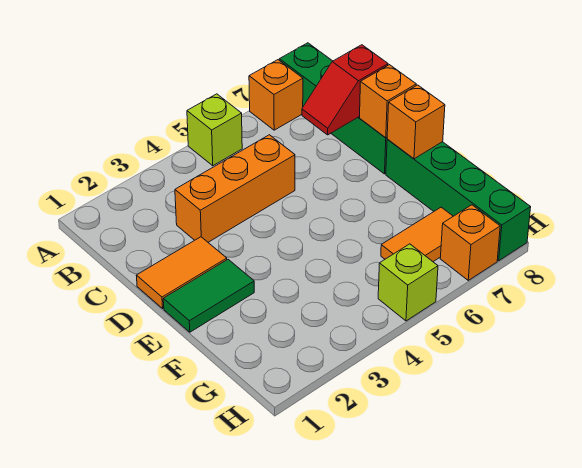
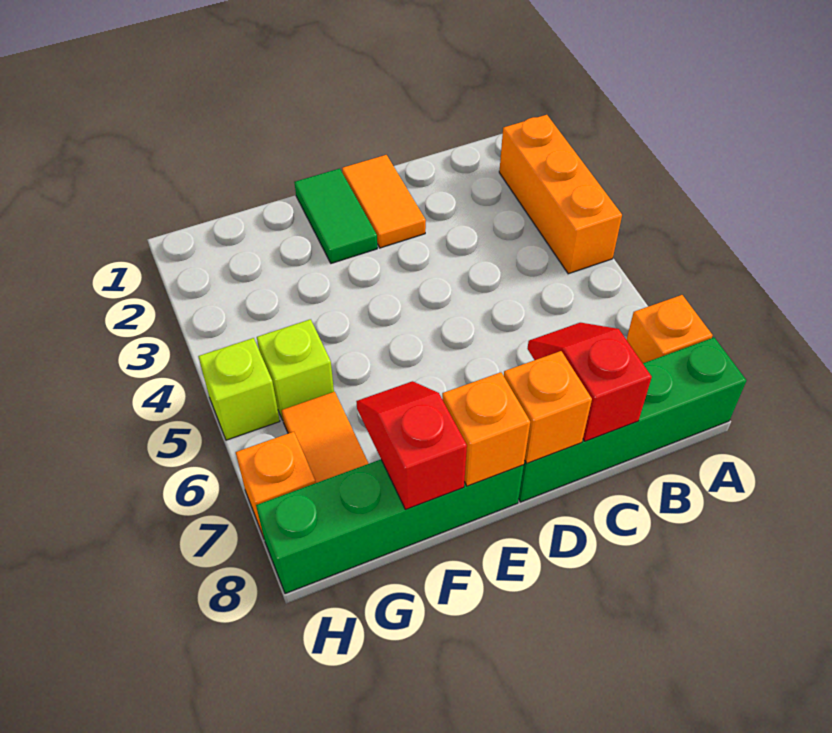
lime brick A5 level 1 -> lime brick G5 level 1
orange brick C3:C5 level 1 -> orange brick A2:A4 level 1
none -> red slope F7:F8 level 2 top 8

